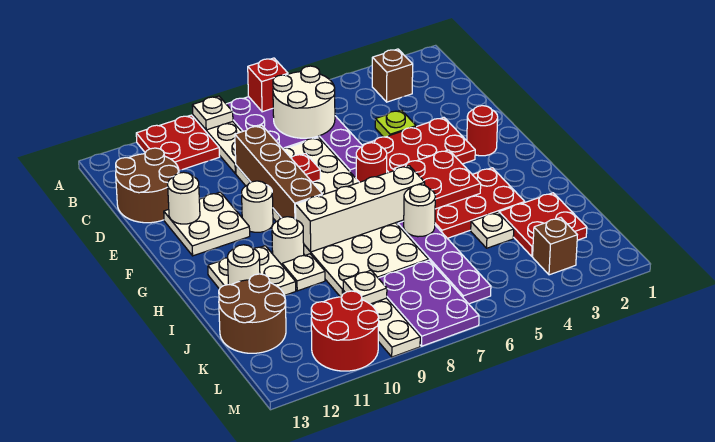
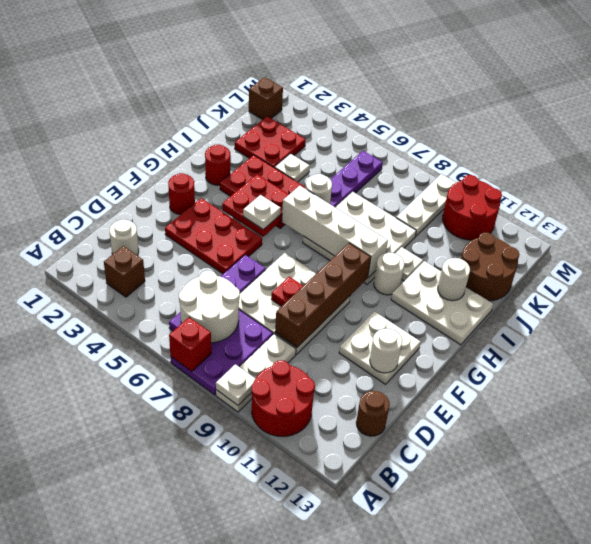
red plate A10:B11 level 1 -> red round brick A10:B11 level 1
brown round brick C12:D13 level 1 -> brown round brick C13 level 1
lime plate D4 level 1 -> none
red round brick F6 level 1 -> red round brick H2 level 1
white round brick F10 level 1 -> white round brick C2 level 1
white plate H11:I12 level 1 -> white plate H11:I13 level 1
purple plate K7:M8 level 1 -> none
white plate K9 level 2 -> white plate G5 level 3
brown brick L3 level 1 -> brown brick L1 level 1

